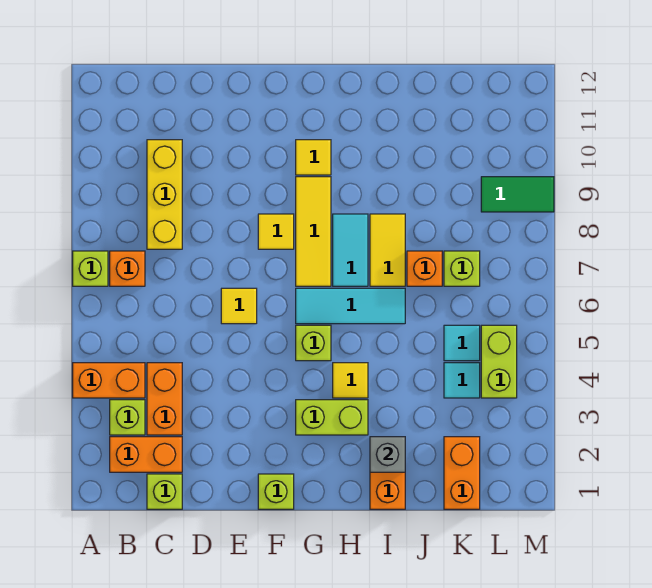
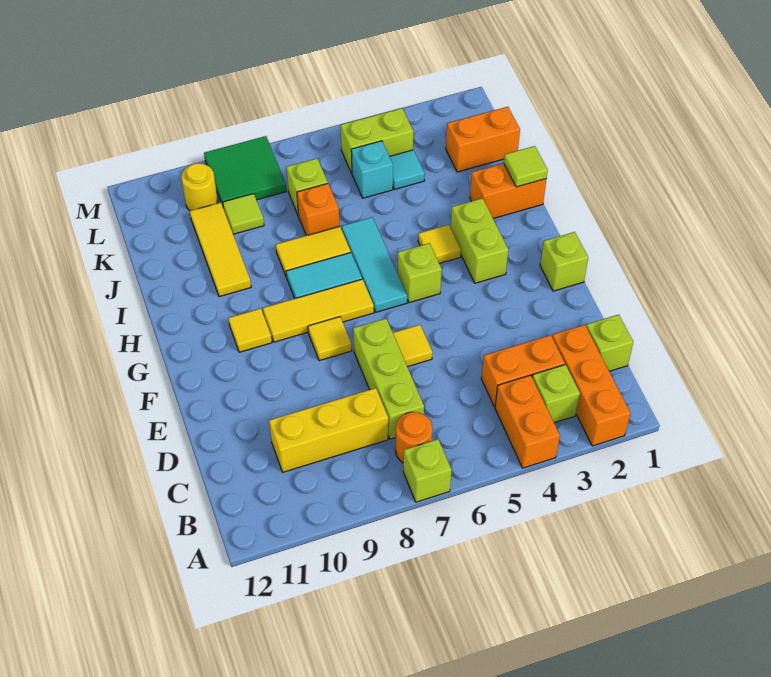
orange brick B2:C2 level 1 -> orange brick A2:C2 level 1
orange brick B7 level 1 -> orange round brick B7 level 1
none -> lime brick C7:E7 level 1
none -> lime tile I1 level 2
grey brick I2 level 2 -> none
none -> yellow tile I10:K10 level 1
cyan tile K5 level 1 -> cyan brick K5 level 1
none -> lime tile K9 level 1
green tile L9:M9 level 1 -> green tile L8:M9 level 1
none -> yellow round brick L10 level 1

